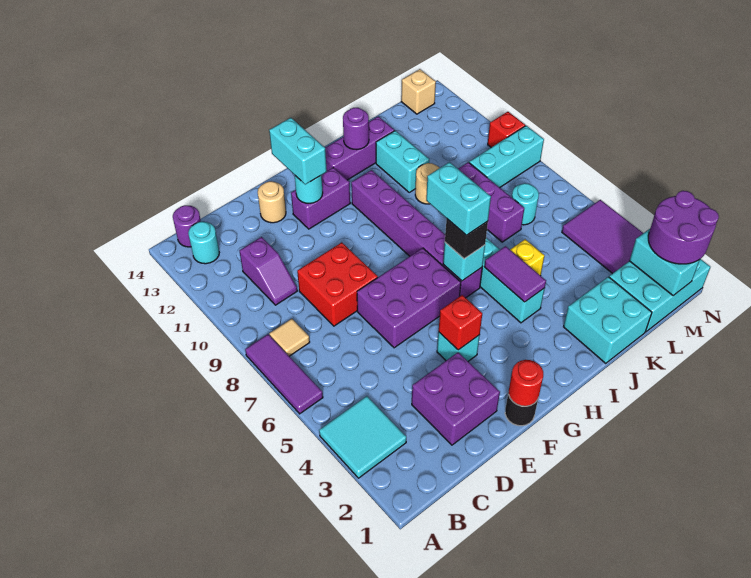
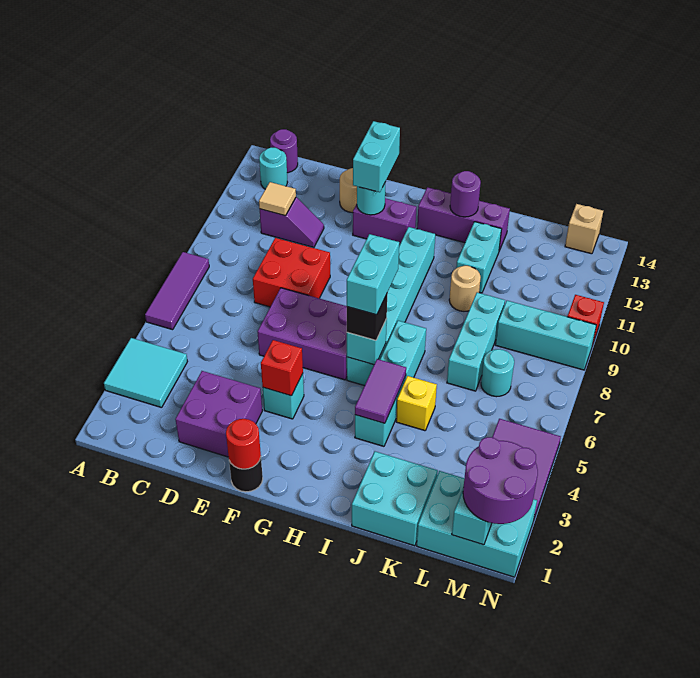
tan tile B8 level 1 -> tan tile C11 level 2
purple slope C10:C11 level 1 top 11 -> purple slope C11:D11 level 1 top C
purple brick H6:H11 level 1 -> cyan brick H6:H11 level 1
purple brick K7:K9 level 1 -> cyan brick K7:K9 level 1

